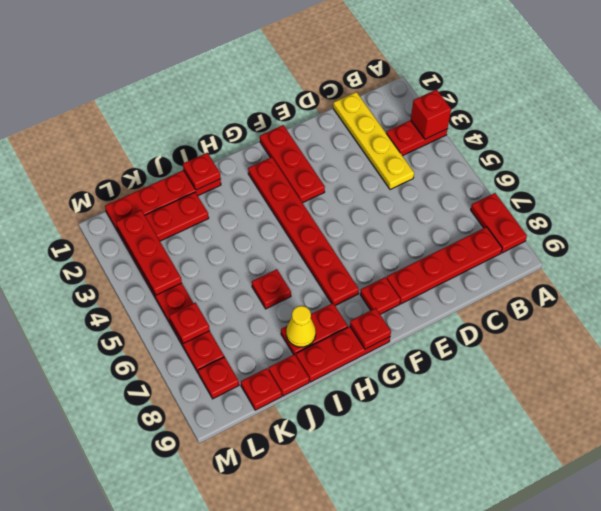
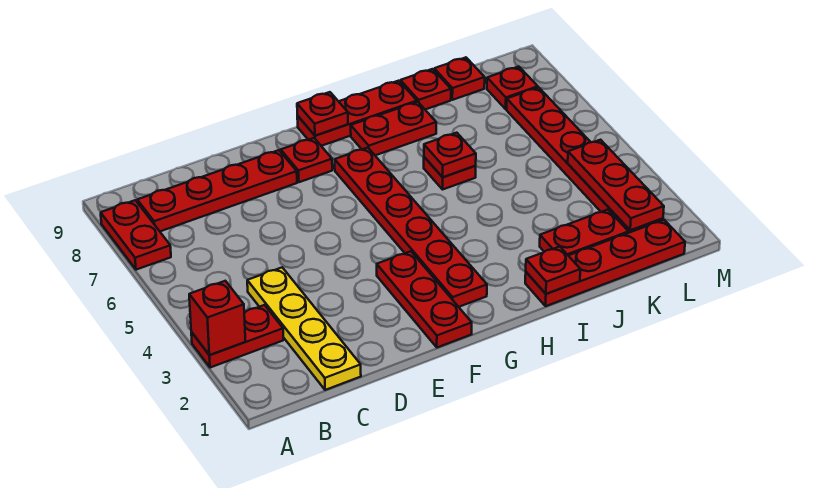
yellow cone I8 level 2 -> none
red plate L6 level 2 -> red plate I6 level 2

